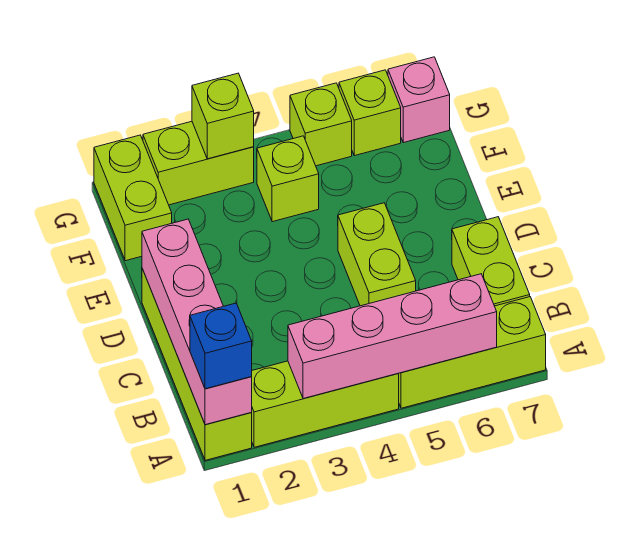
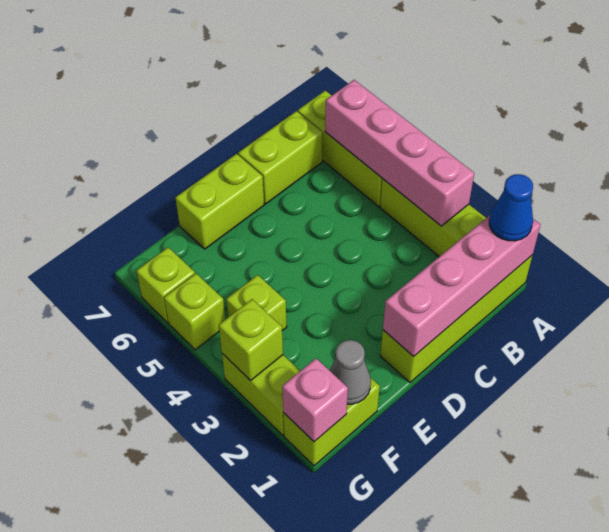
blue brick A1 level 3 -> blue cone A1 level 3
lime brick C5:D5 level 1 -> lime brick D7:E7 level 1
none -> grey cone F1 level 2
pink brick G7 level 1 -> pink brick G1 level 2

